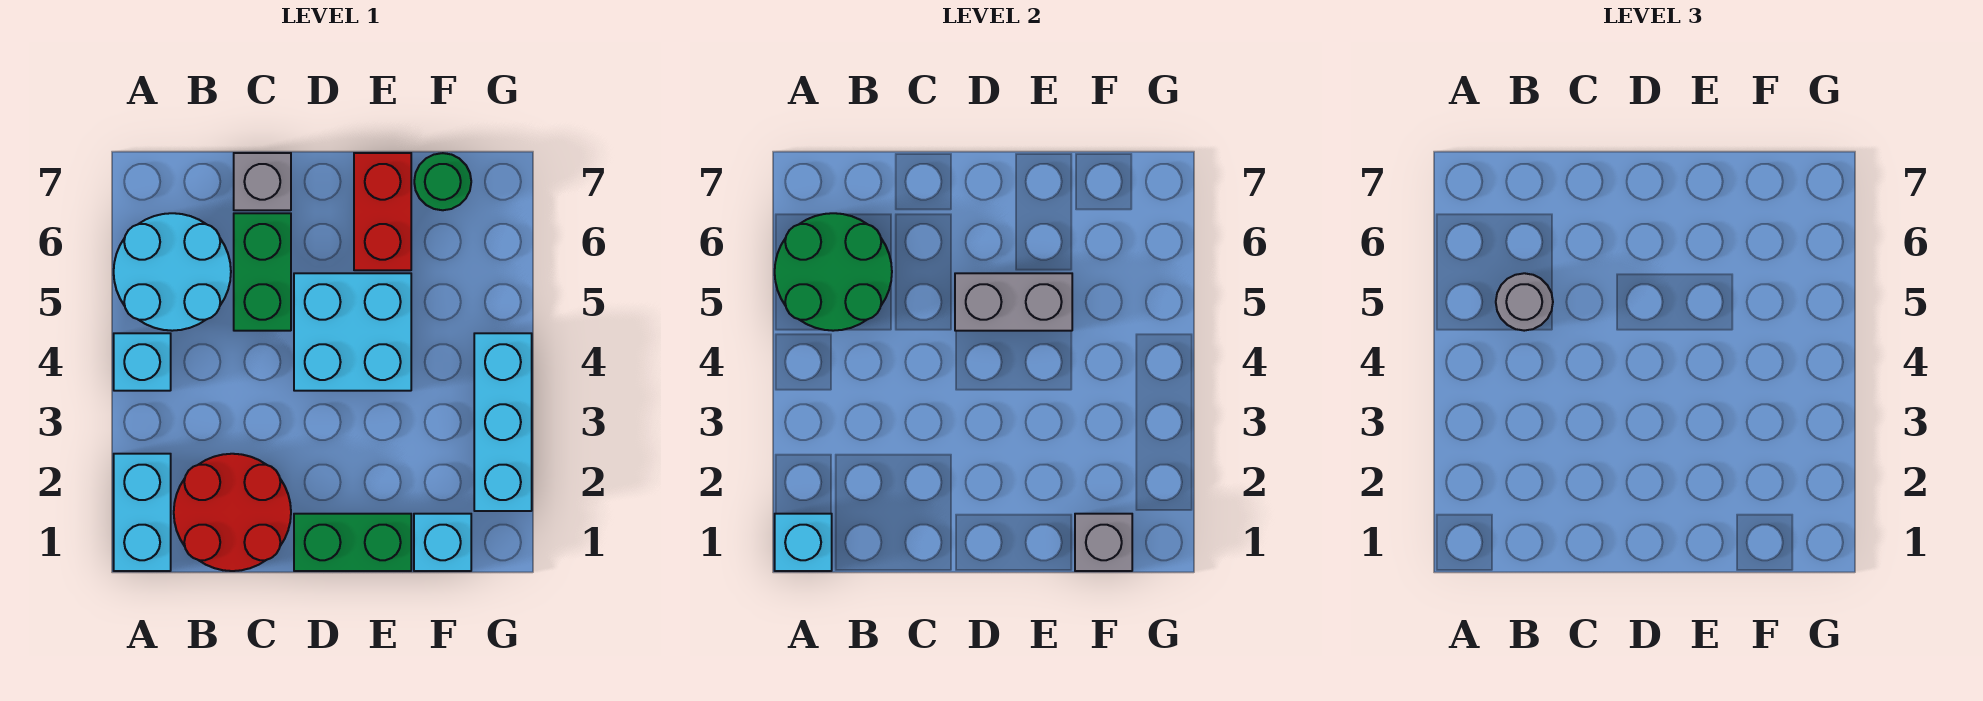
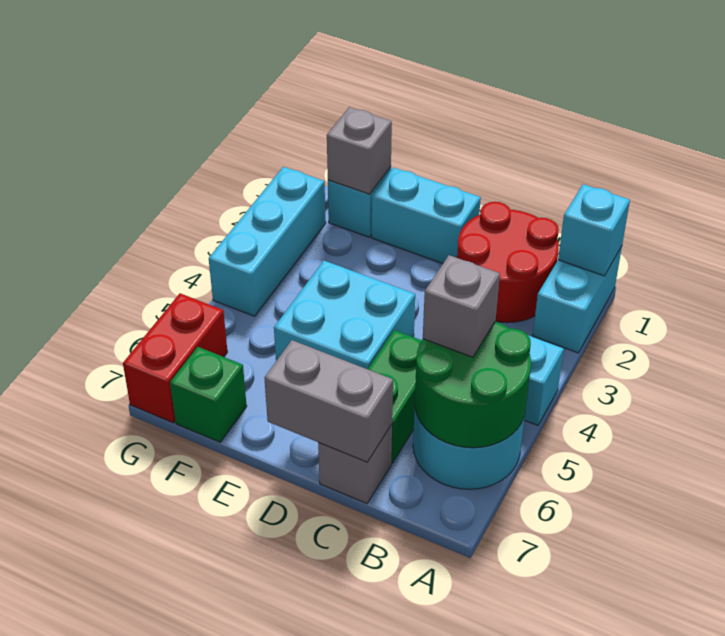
grey round brick B5 level 3 -> grey brick B5 level 3
green brick D1:E1 level 1 -> cyan brick D1:E1 level 1
grey brick D5:E5 level 2 -> grey brick C7:D7 level 2
red brick E6:E7 level 1 -> red brick G6:G7 level 1
green round brick F7 level 1 -> green brick F7 level 1

